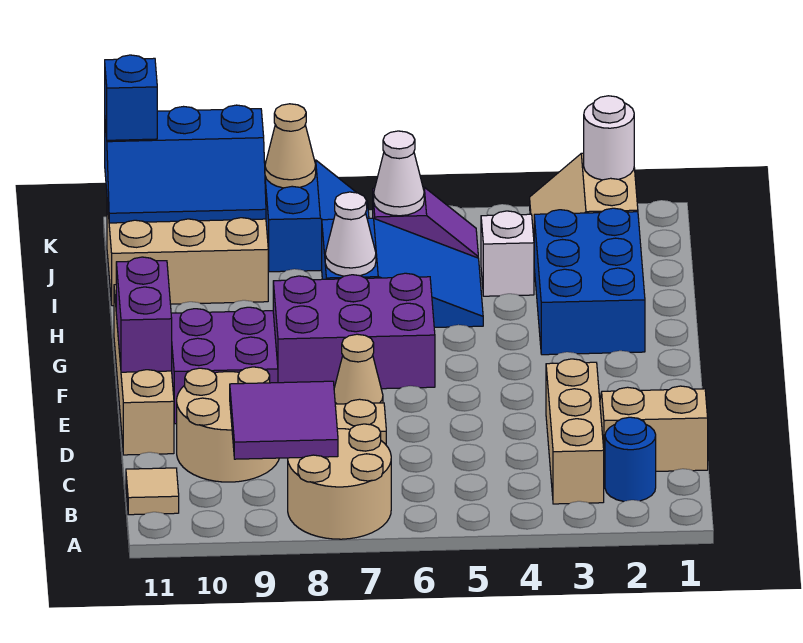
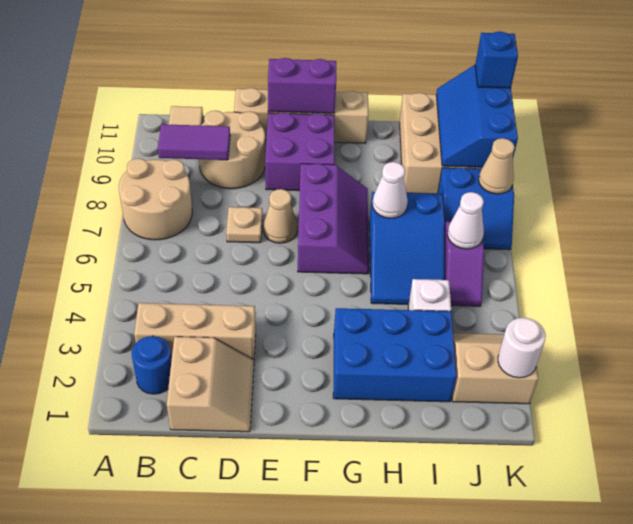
purple tile B8:C9 level 2 -> purple tile B9:C9 level 2
purple brick F6:G8 level 1 -> purple slope F6:G8 level 1 top F

